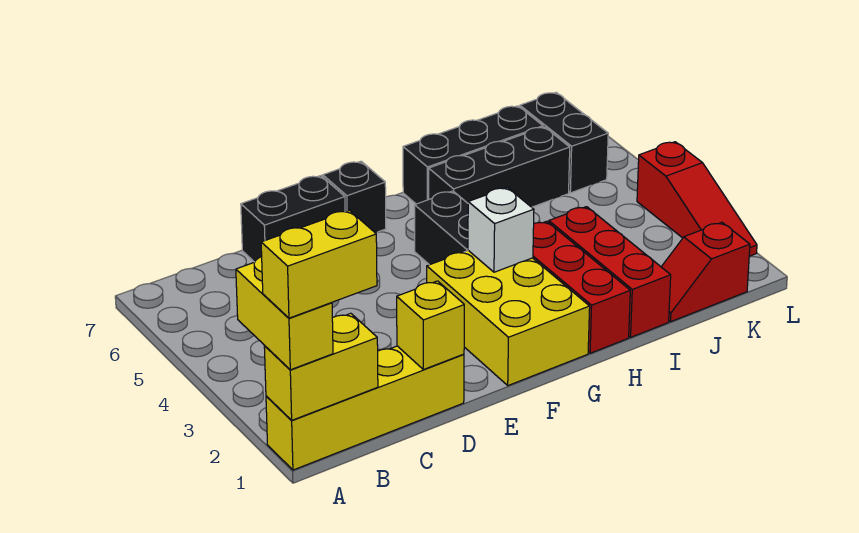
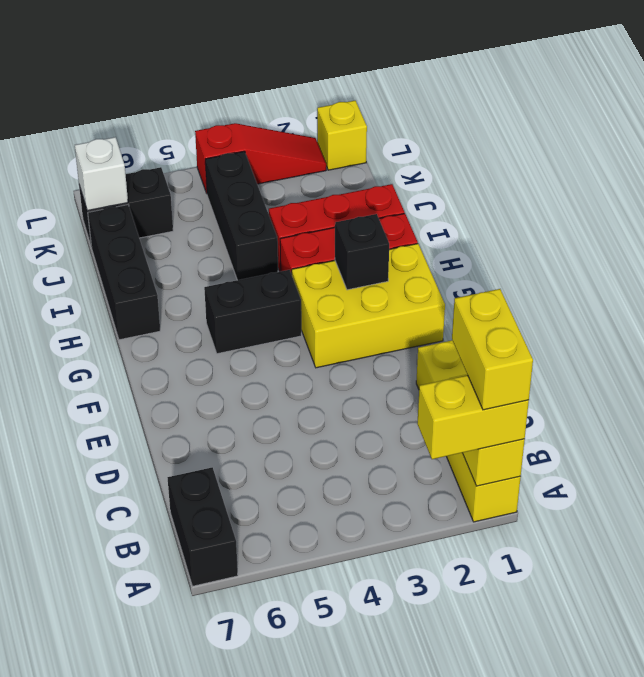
yellow brick D1 level 2 -> yellow brick L1 level 1
black brick D7:E7 level 1 -> black brick A7:B7 level 1
black brick F7 level 1 -> black brick G2 level 2
white brick G3 level 2 -> white brick K7 level 2
black brick H6:J6 level 1 -> black brick I4:K4 level 1
red slope J1:K1 level 1 top K -> none

